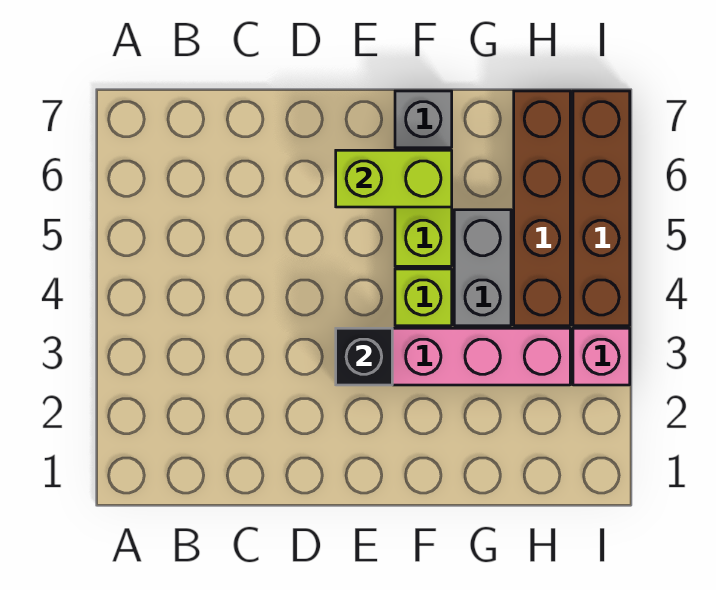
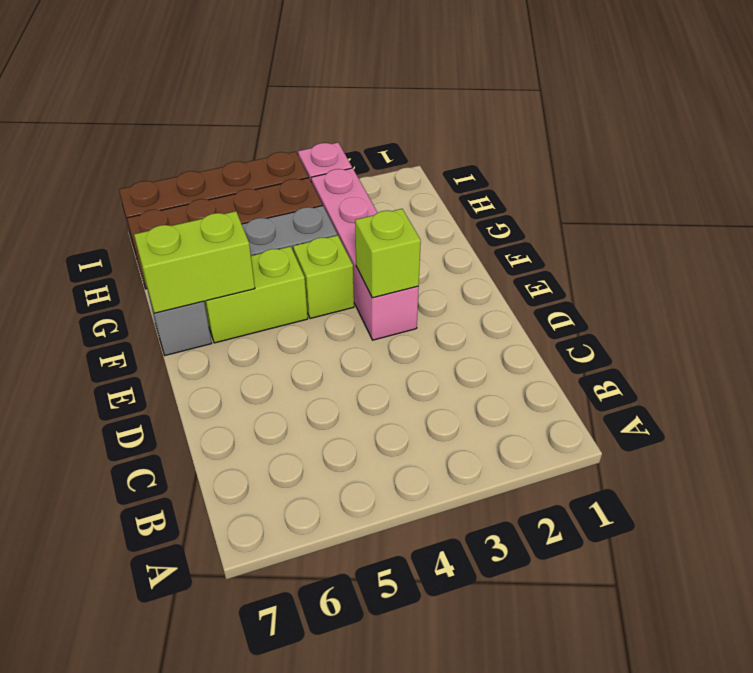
black brick E3 level 2 -> lime brick E3 level 2
lime brick E6:F6 level 2 -> lime brick F6:F7 level 2

